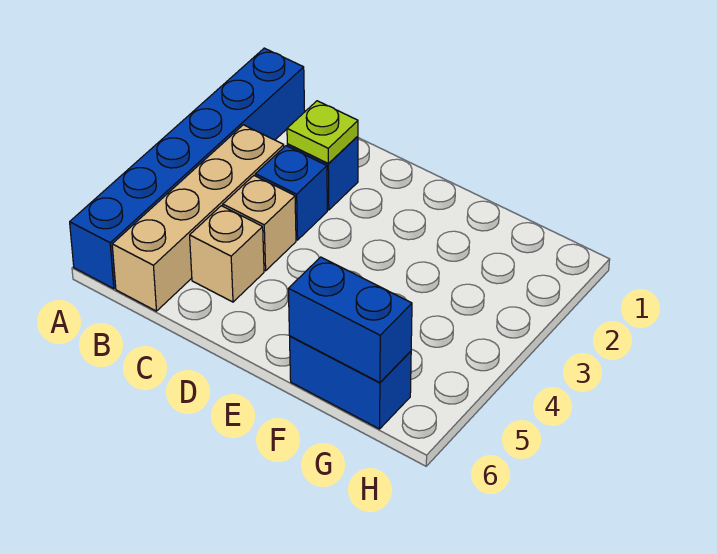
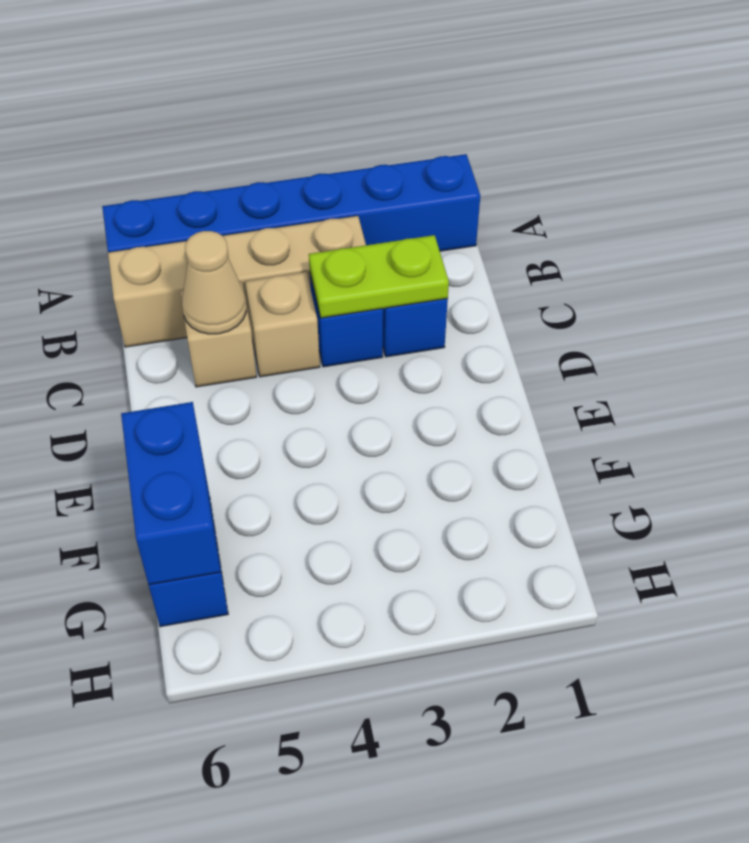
lime plate C2 level 2 -> lime plate C2:C3 level 2
none -> tan cone C5 level 2

